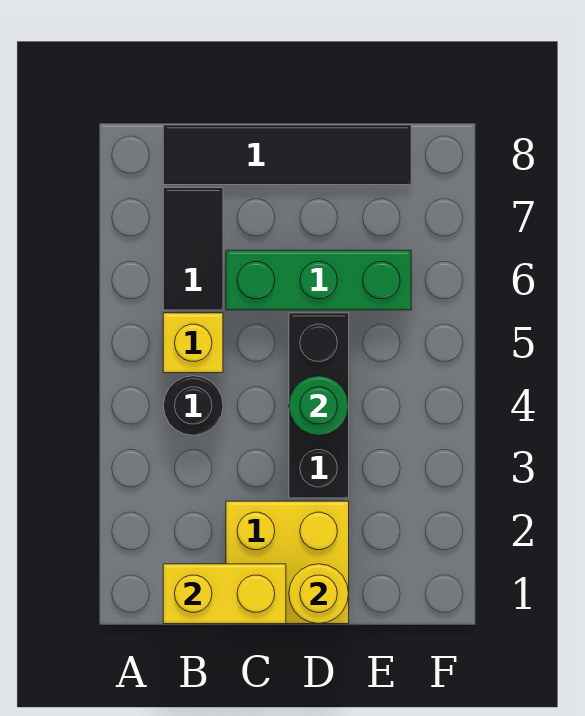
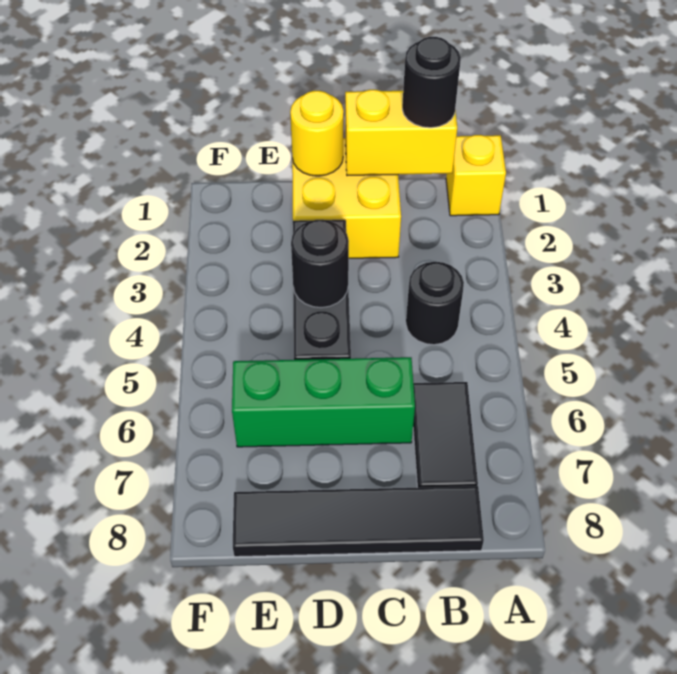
none -> black round brick B1 level 3
yellow brick B5 level 1 -> yellow brick A1 level 1
green round brick D4 level 2 -> black round brick D4 level 2

